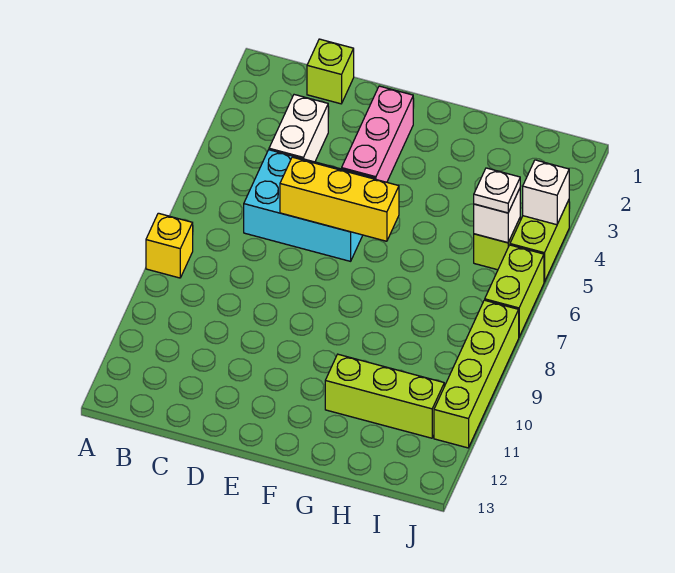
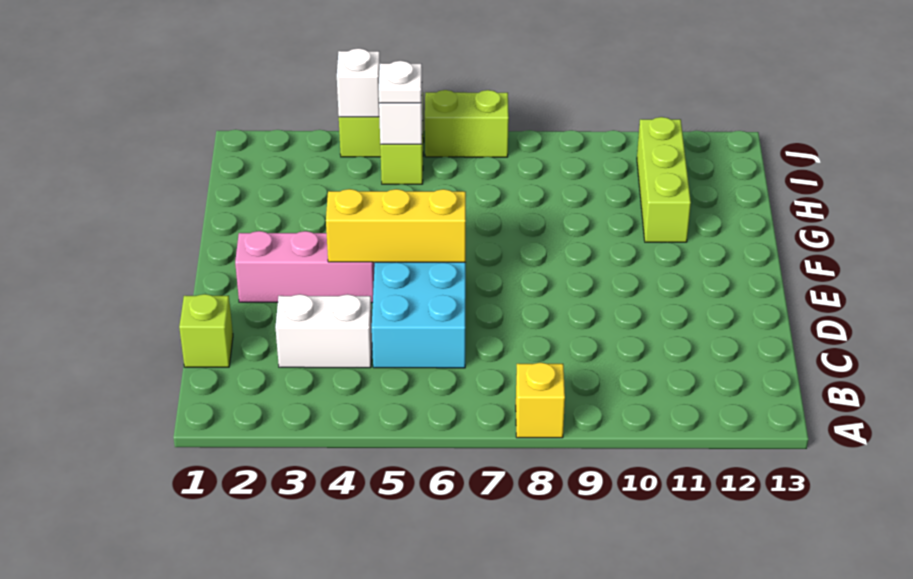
yellow brick D6:F6 level 2 -> yellow brick E4:E6 level 2
lime brick J8:J11 level 1 -> none

